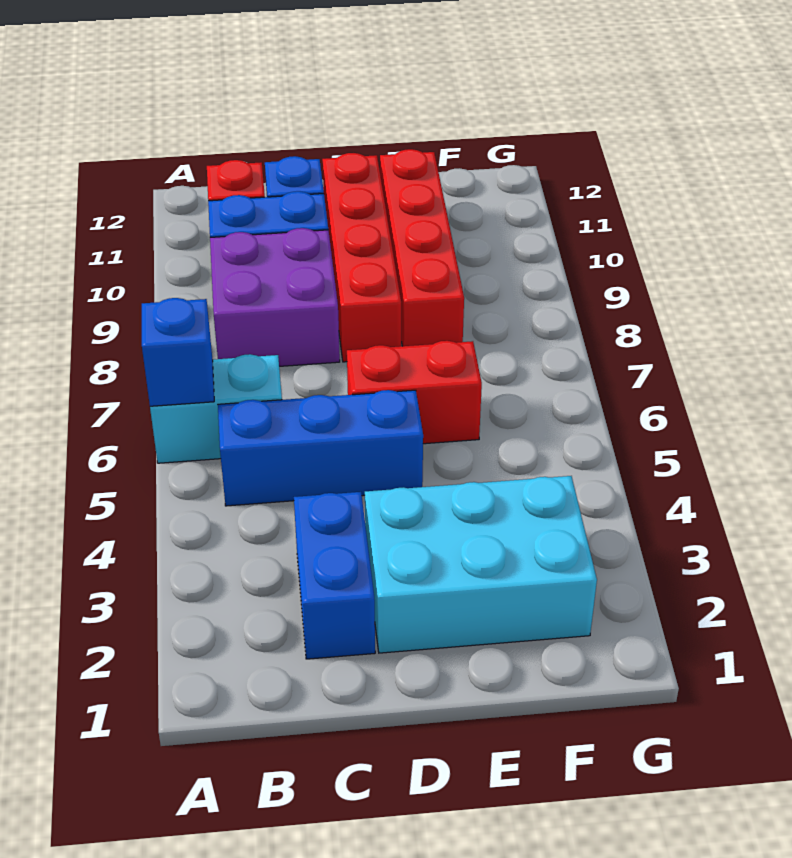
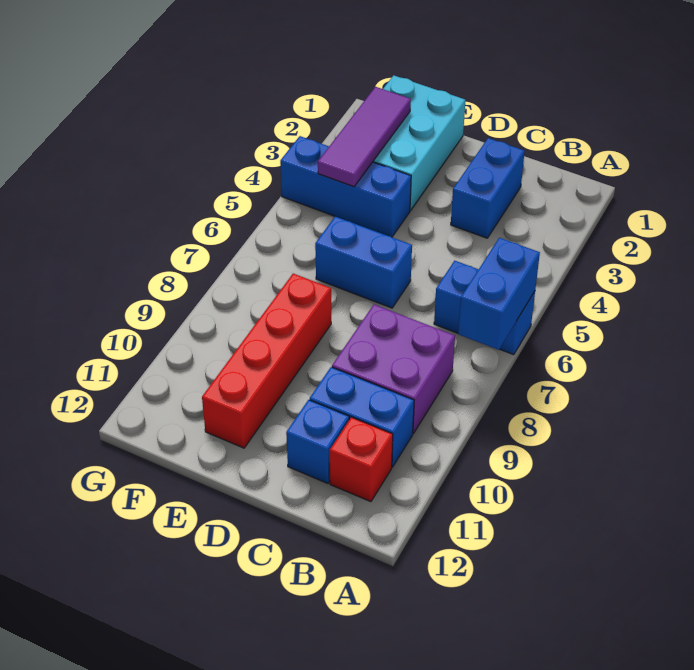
cyan brick A6:B6 level 1 -> blue brick A6:B6 level 1
blue brick A6 level 2 -> blue brick A6:A7 level 2
blue brick B5:D5 level 1 -> blue brick E4:G4 level 1
cyan brick D2:F3 level 1 -> cyan brick E1:F3 level 1
red brick D6:E6 level 1 -> blue brick D6:E6 level 1
red brick D8:D11 level 1 -> none
none -> purple tile F2:F4 level 2

